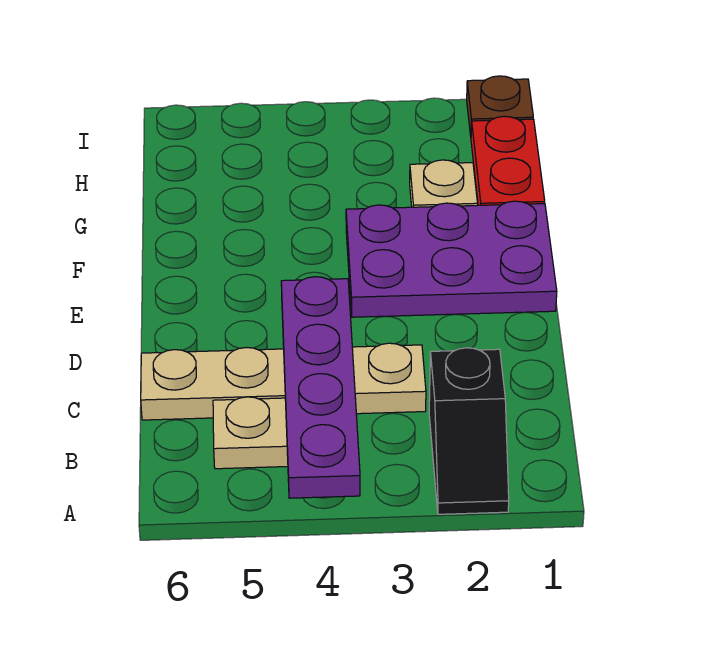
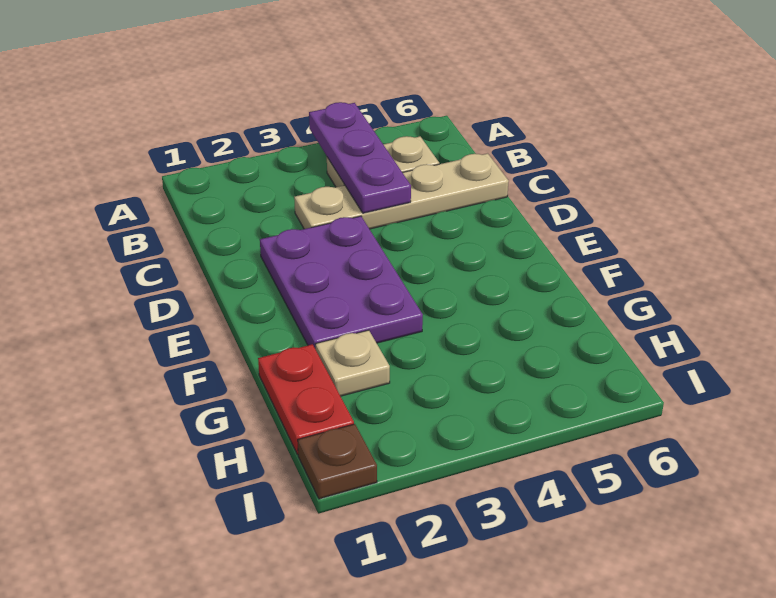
black slope A2:B2 level 1 top B -> none
purple plate A4:D4 level 2 -> purple plate A4:C4 level 2
purple plate E1:F3 level 1 -> purple plate D2:F3 level 1

